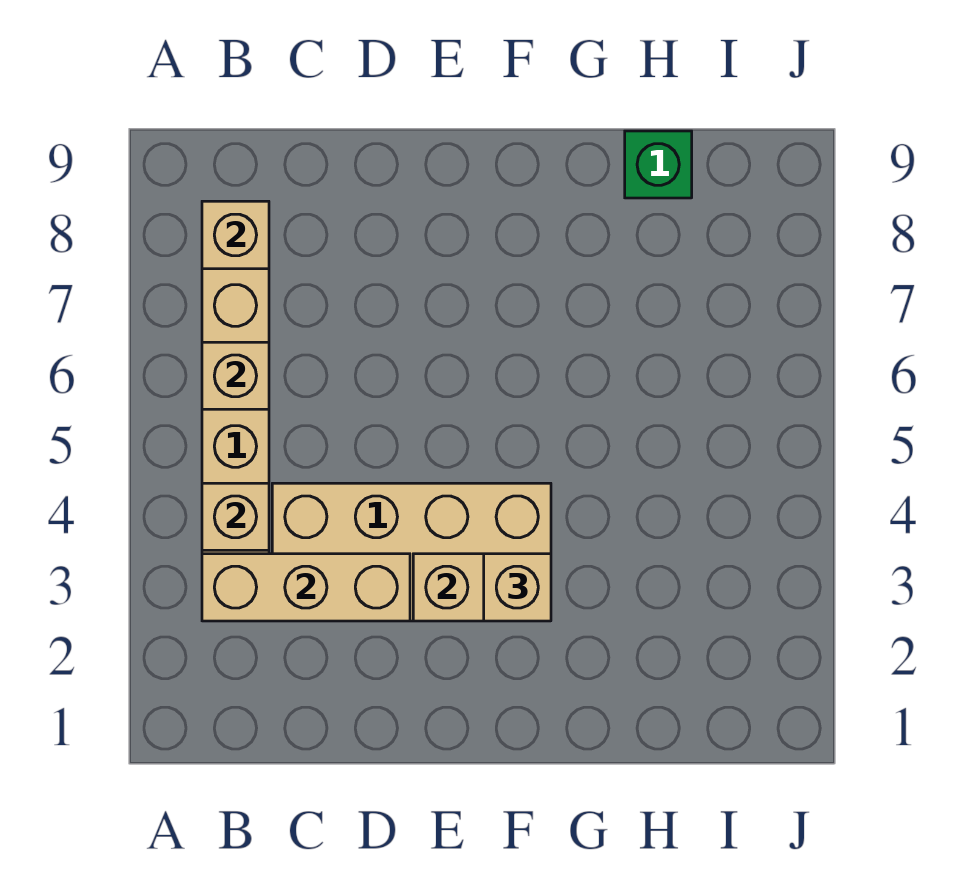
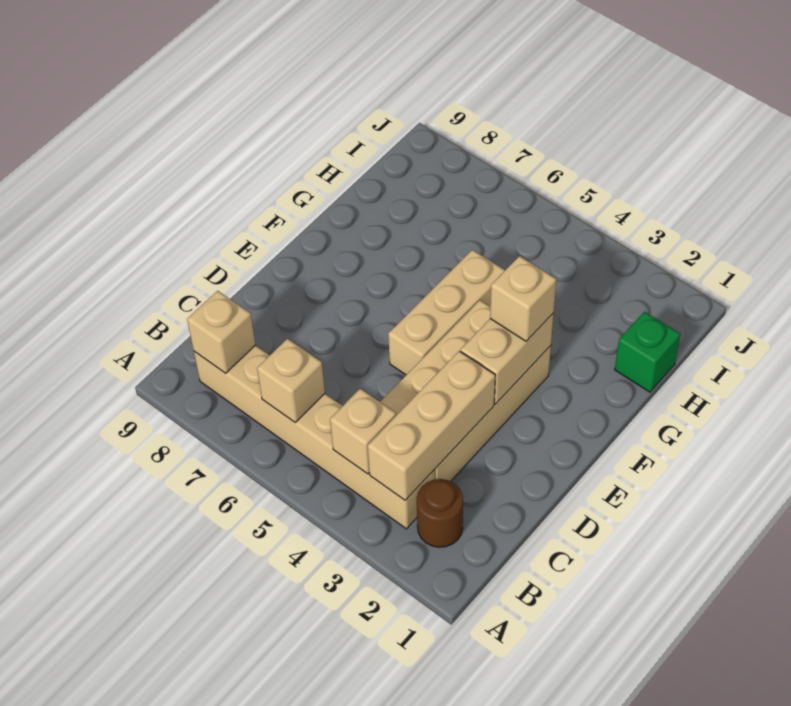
none -> brown round brick B2 level 1
none -> tan brick E5:G5 level 1
green brick H9 level 1 -> green brick H1 level 1

